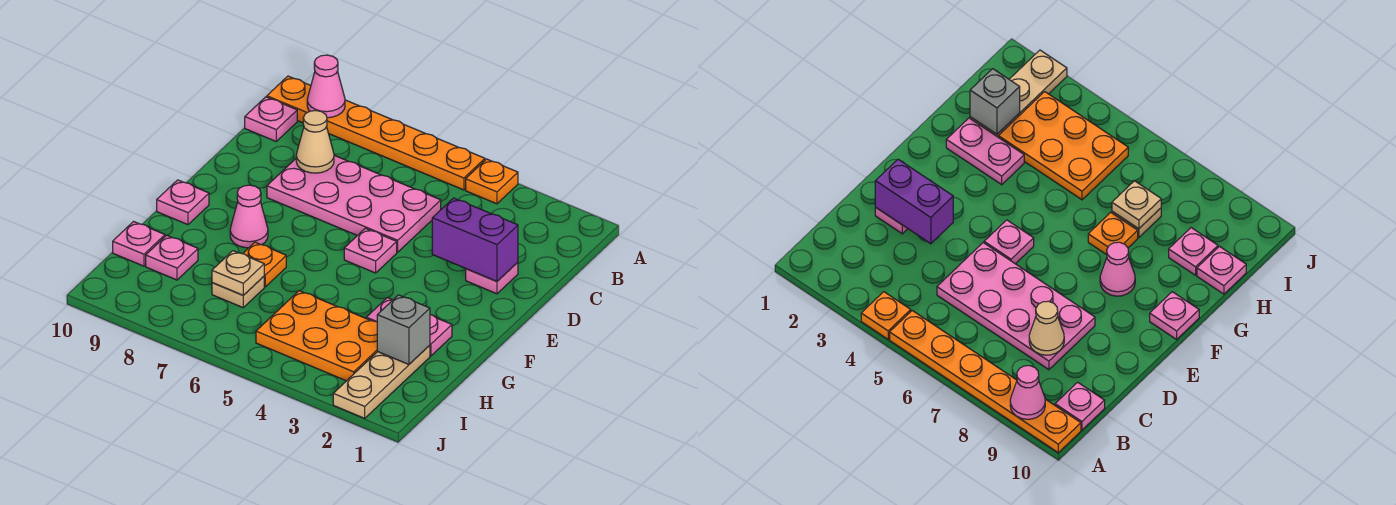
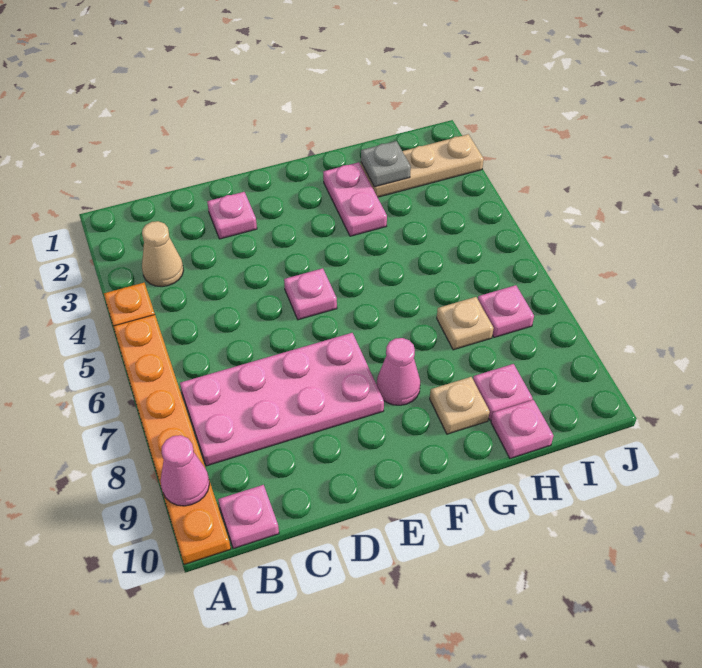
pink plate C5:D8 level 1 -> pink plate B7:E8 level 1
tan cone C8 level 2 -> tan cone B3 level 1
purple brick D2:D3 level 2 -> none
pink plate F10 level 1 -> pink plate I7 level 1
orange plate G7 level 1 -> none
grey brick H2 level 2 -> grey plate H2 level 2
orange plate H3:I5 level 1 -> none
tan plate H7 level 2 -> tan plate G9 level 1

